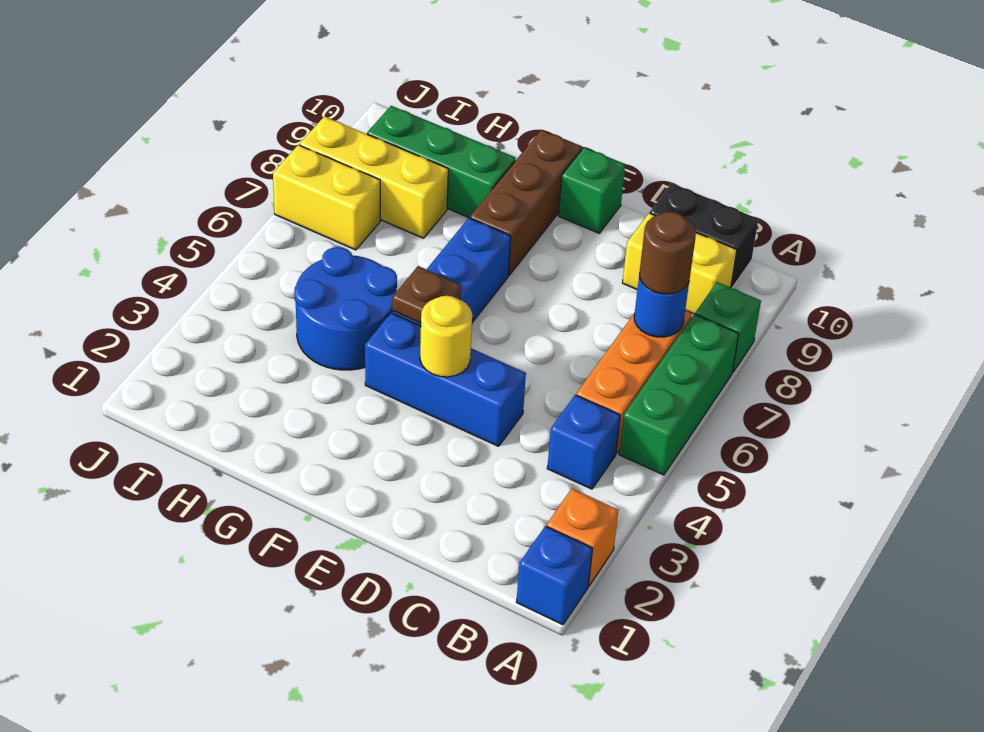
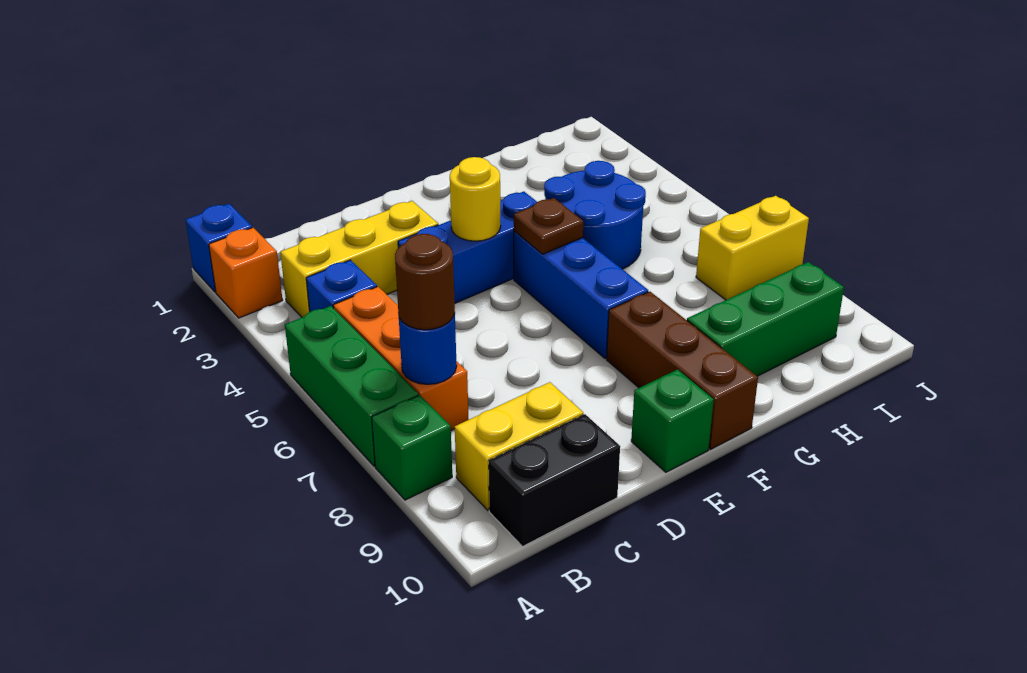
yellow brick H8:J8 level 1 -> yellow brick B3:D3 level 1

